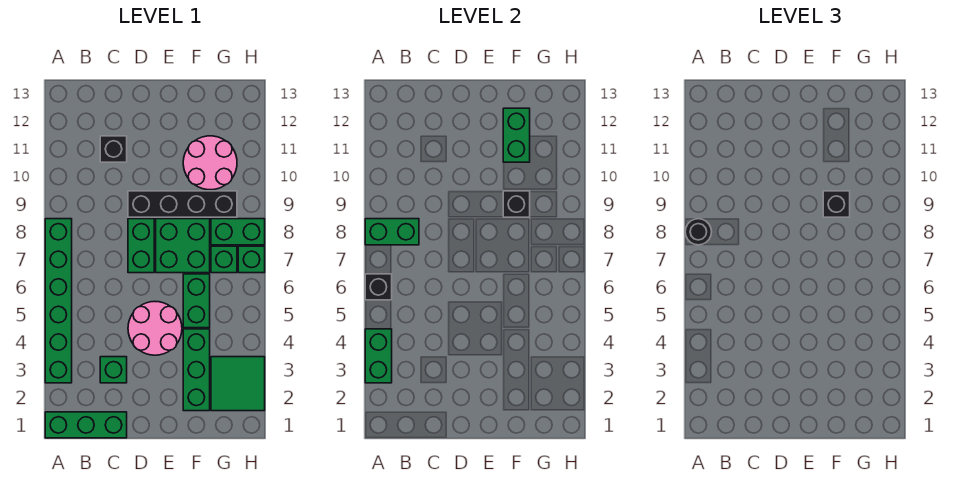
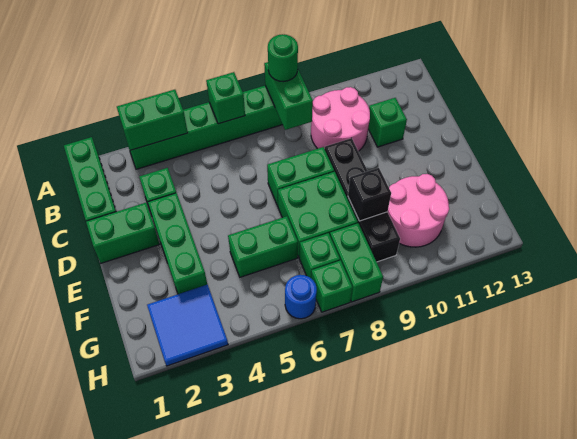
black brick A6 level 2 -> green brick A6 level 2
black round brick A8 level 3 -> green round brick A8 level 3
black brick C11 level 1 -> green brick C11 level 1
pink round brick D4:E5 level 1 -> pink round brick B9:C10 level 1
green brick F2:F4 level 1 -> green brick D3:F3 level 1
black brick F9 level 3 -> none
green brick F11:F12 level 2 -> green brick D1:D2 level 1
green tile G2:H3 level 1 -> blue tile G2:H3 level 1
none -> blue round brick H6 level 1

